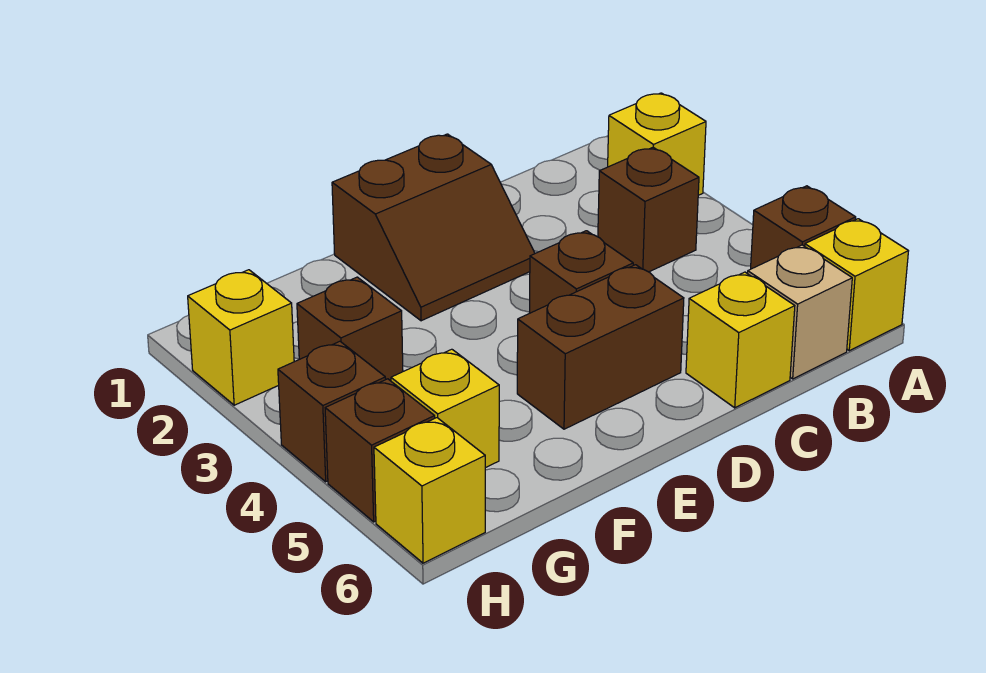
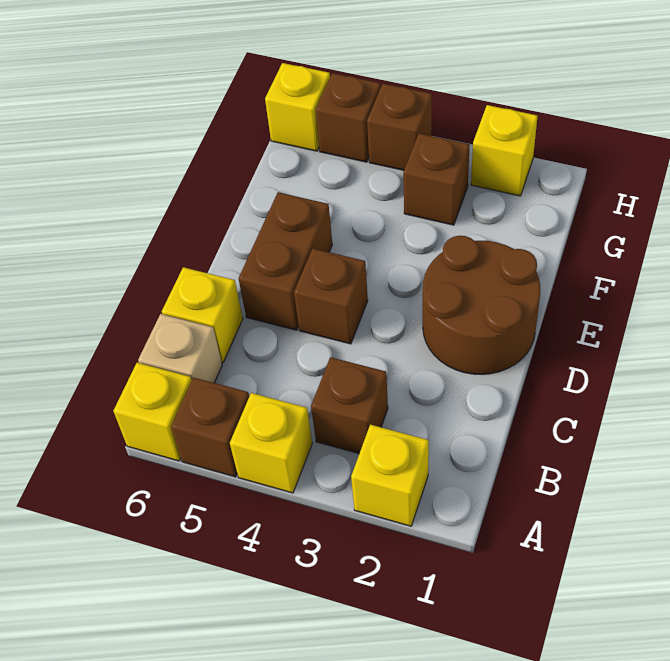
brown slope D1:E2 level 1 top 1 -> brown round brick D1:E2 level 1
yellow brick G5 level 1 -> yellow brick A4 level 1

